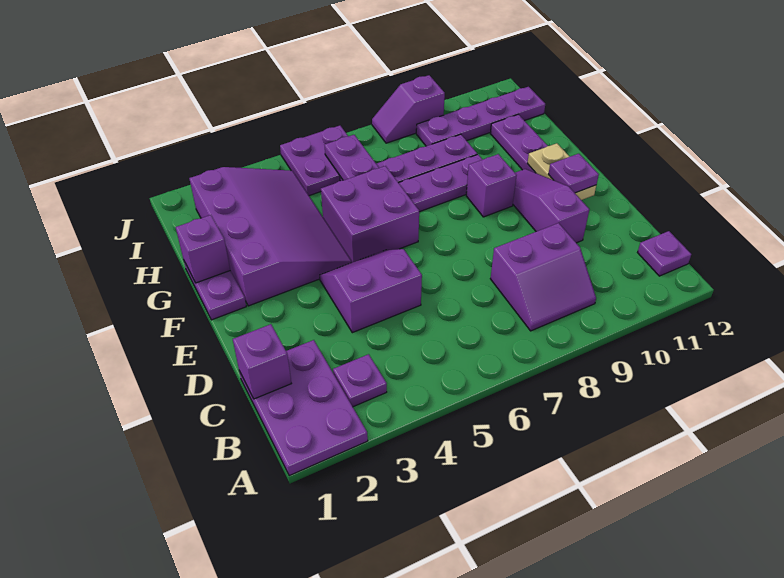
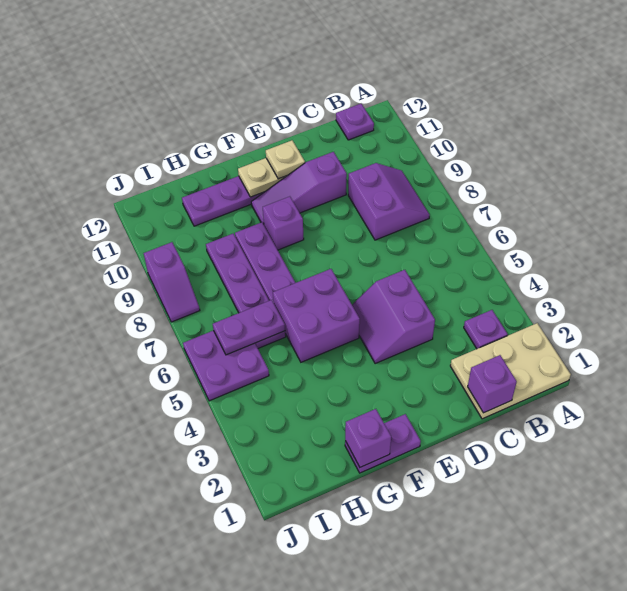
purple plate A1:C2 level 1 -> tan plate A1:C2 level 1
purple plate E11 level 3 -> tan plate E11 level 3
purple slope F2:I4 level 1 top 2 -> none
purple plate I9:I12 level 1 -> none

